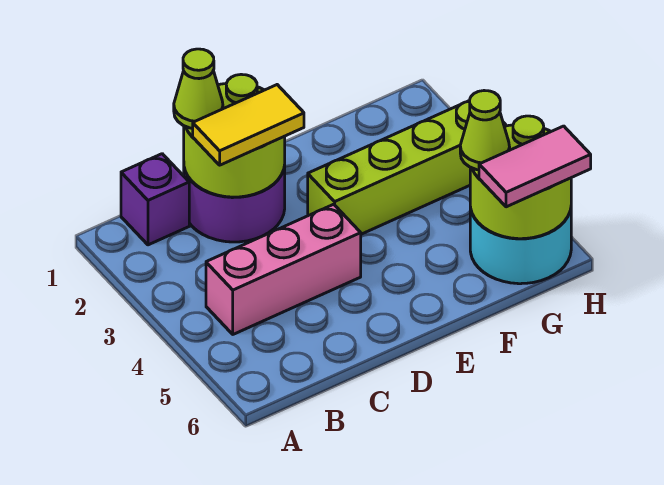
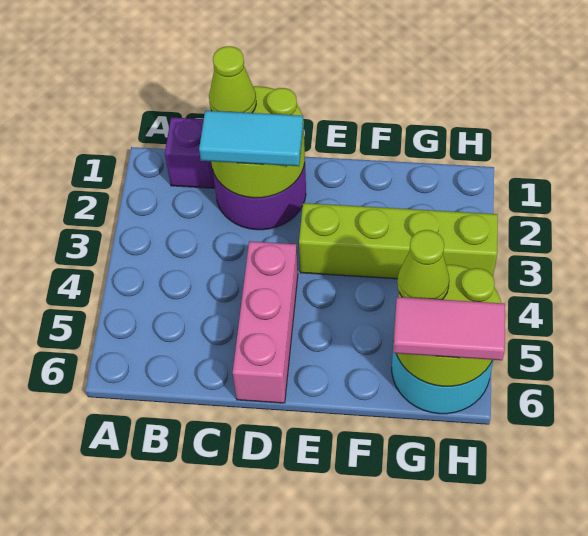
pink brick B4:D4 level 1 -> pink brick D4:D6 level 1
yellow tile C2:D2 level 3 -> cyan tile C2:D2 level 3

